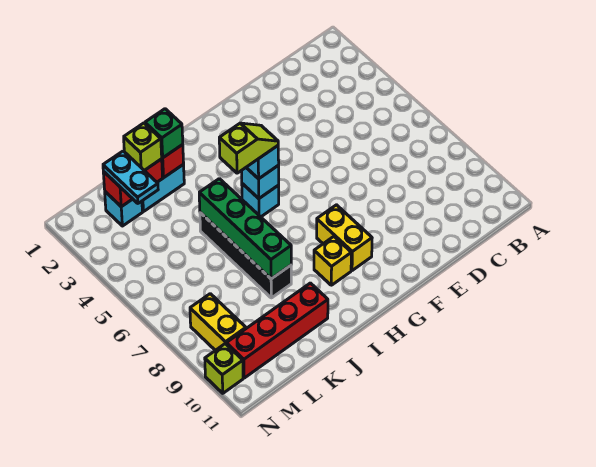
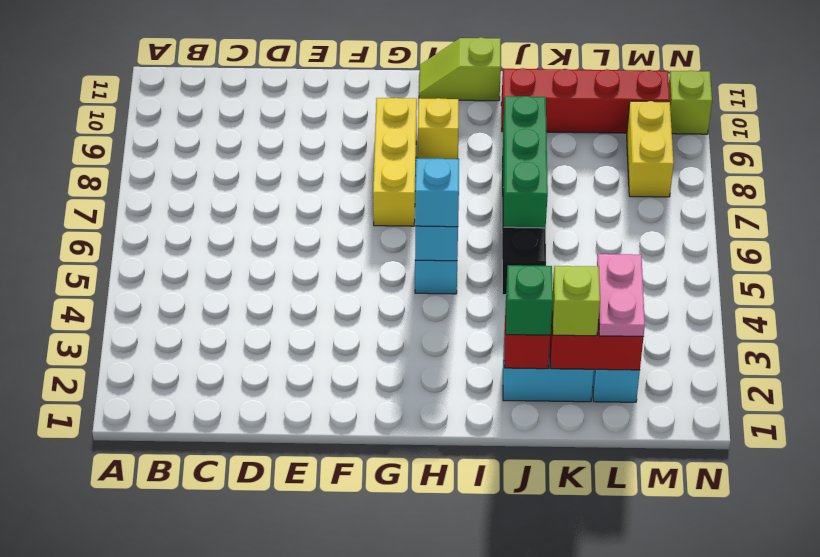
yellow brick G8:G9 level 1 -> yellow brick G7:G9 level 1
lime slope H5:I5 level 4 top I -> lime slope H11:I11 level 1 top I
green brick J5:J8 level 2 -> green brick J6:J8 level 2
cyan plate L2:L3 level 3 -> pink plate L2:L3 level 3

